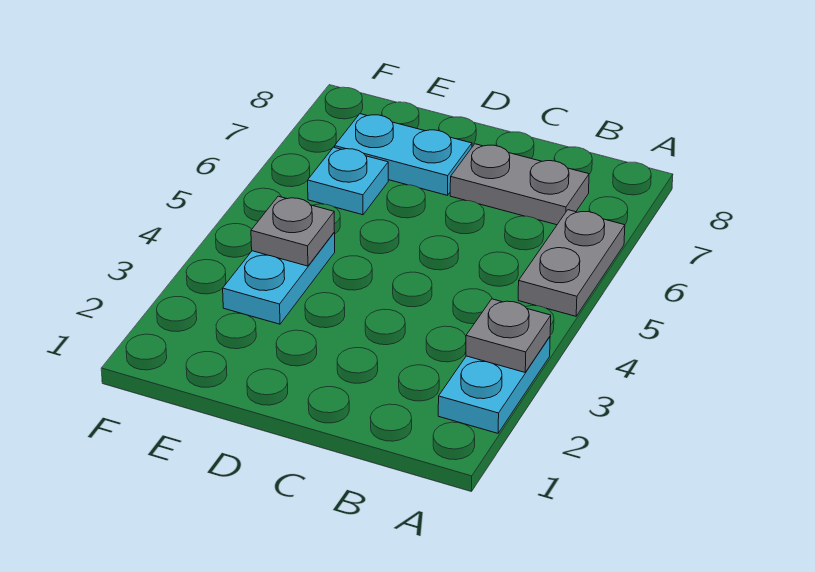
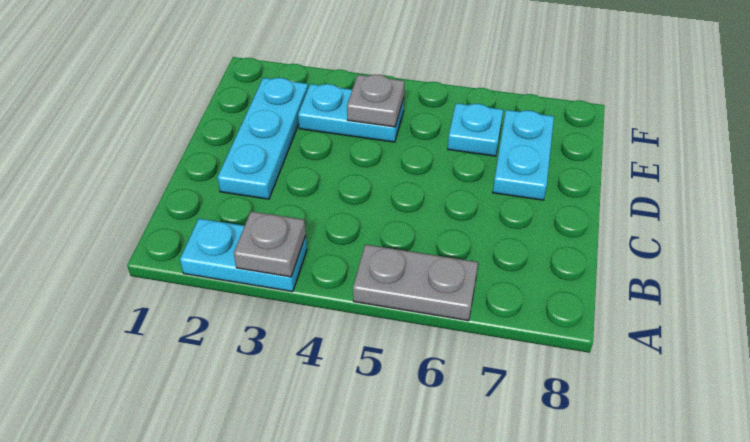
grey plate B7:C7 level 1 -> none
none -> cyan plate C2:E2 level 1

